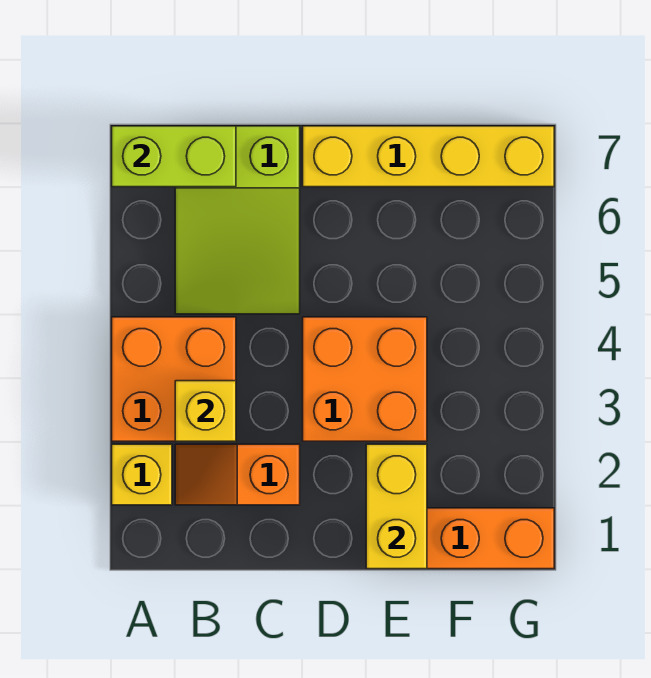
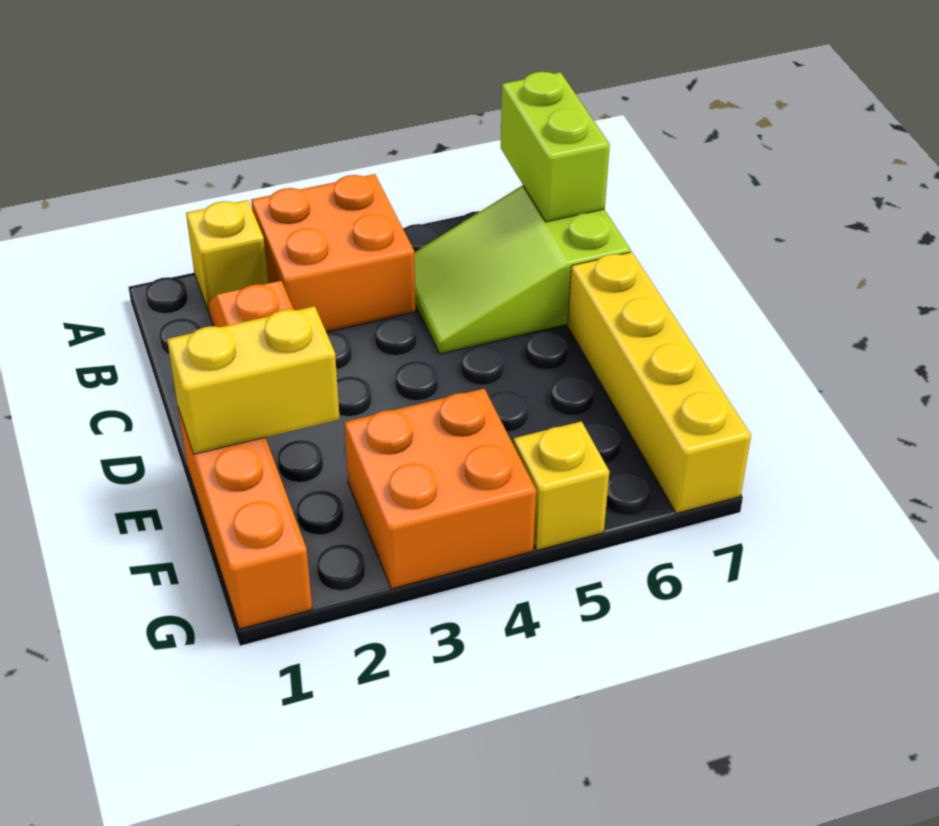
yellow brick B3 level 2 -> yellow brick G5 level 1
orange brick D3:E4 level 1 -> orange brick F3:G4 level 1

